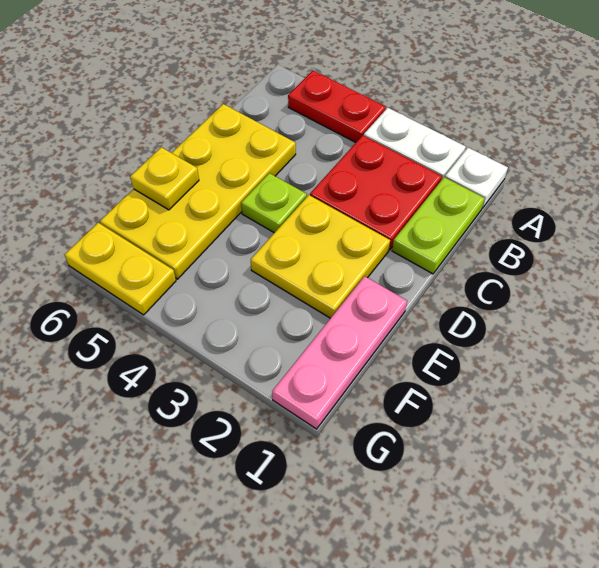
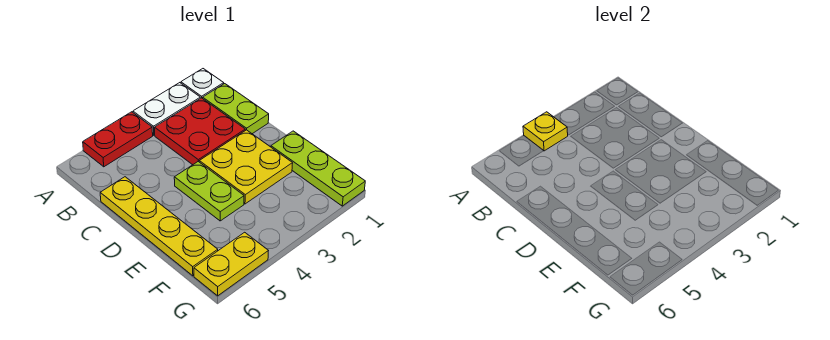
yellow plate C5:F6 level 1 -> yellow plate C6:F6 level 1
lime plate D4 level 1 -> lime plate D4:E4 level 1
pink plate E1:G1 level 1 -> lime plate E1:G1 level 1
yellow plate E6 level 2 -> yellow plate A4 level 2

